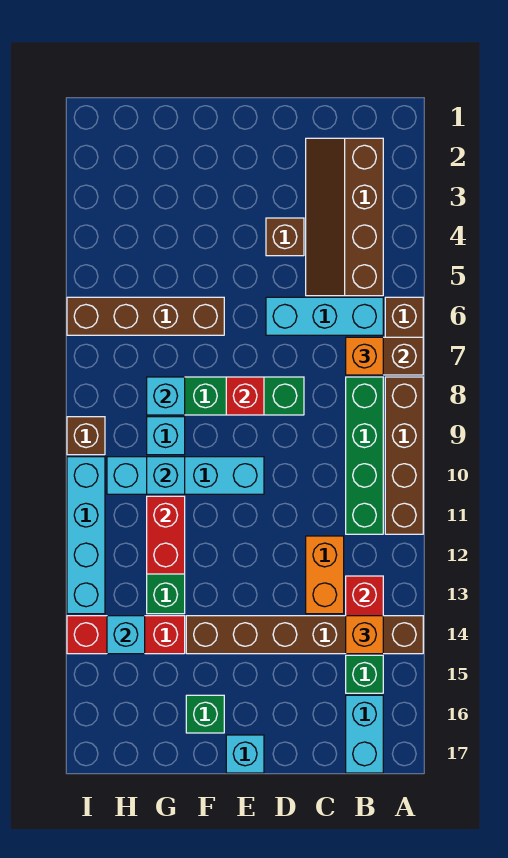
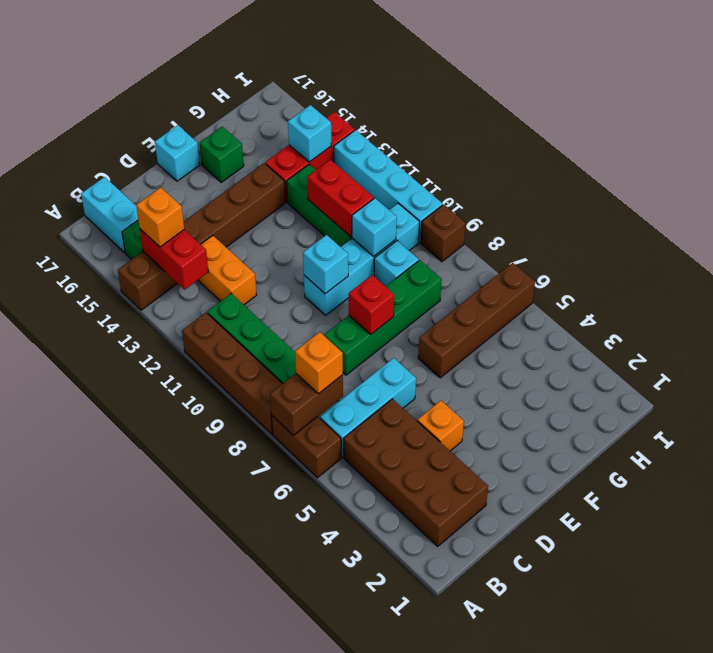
brown slope B2:C5 level 1 top B -> brown brick B2:C5 level 1
brown brick D4 level 1 -> orange brick D4 level 1
cyan brick G8 level 2 -> cyan brick E10 level 2

